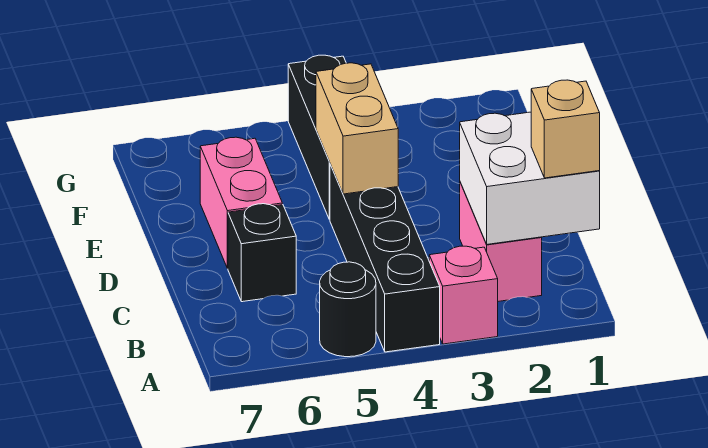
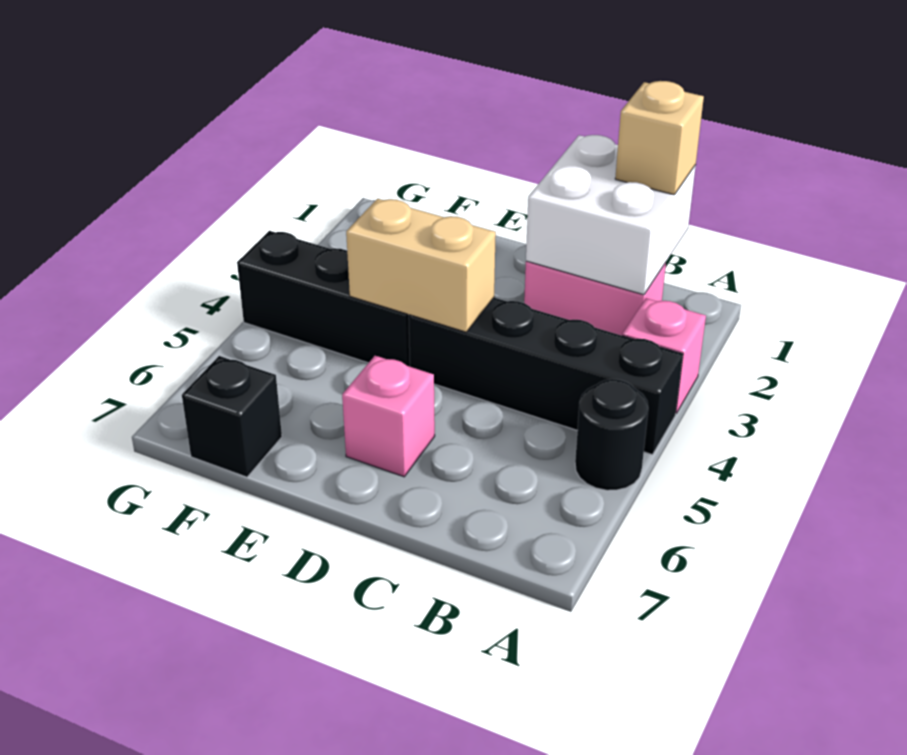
black brick C6 level 1 -> black brick F7 level 1
pink brick D6:E6 level 1 -> pink brick D6 level 1

